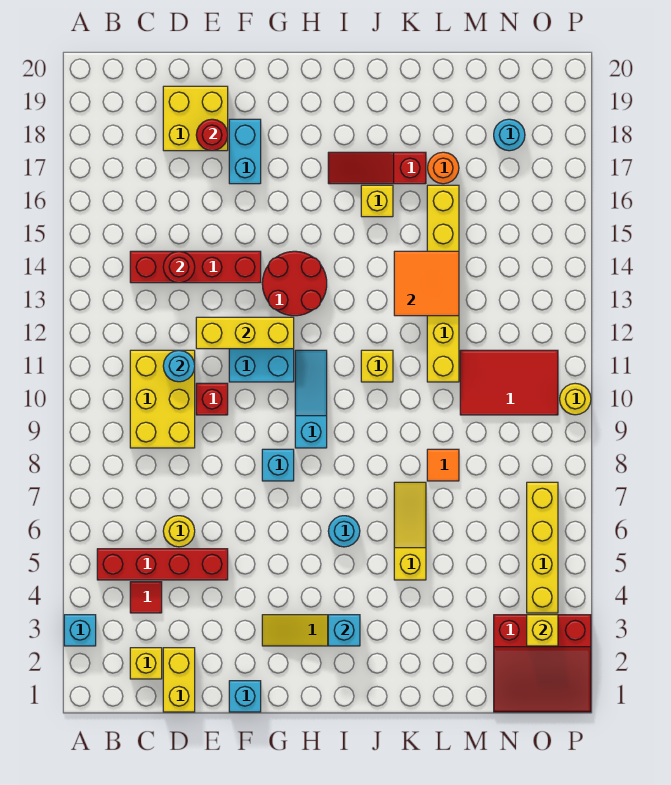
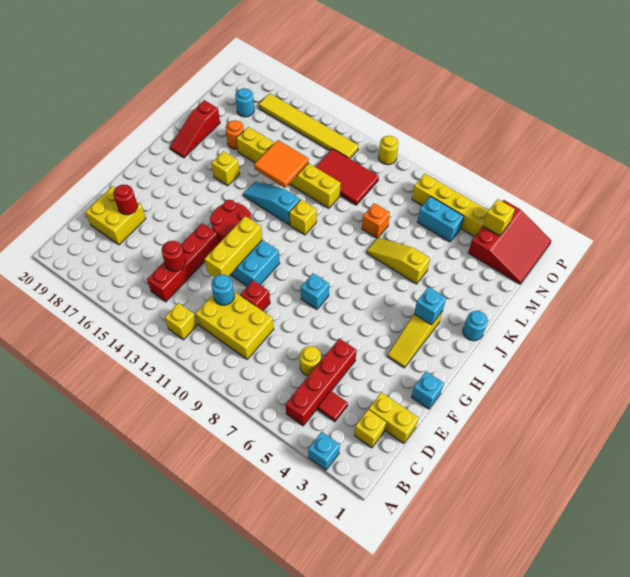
none -> yellow brick B12 level 1
cyan brick F17:F18 level 1 -> cyan brick N5:N6 level 1
cyan slope H9:H11 level 1 top 9 -> cyan slope J12:J14 level 1 top 12
cyan round brick I6 level 1 -> cyan round brick J1 level 1
red slope I17:K17 level 1 top K -> red slope J19:L19 level 1 top L
orange tile L8 level 1 -> orange brick L8 level 1
red tile M10:O11 level 1 -> red tile M10:N12 level 1
none -> yellow tile O12:O17 level 1

